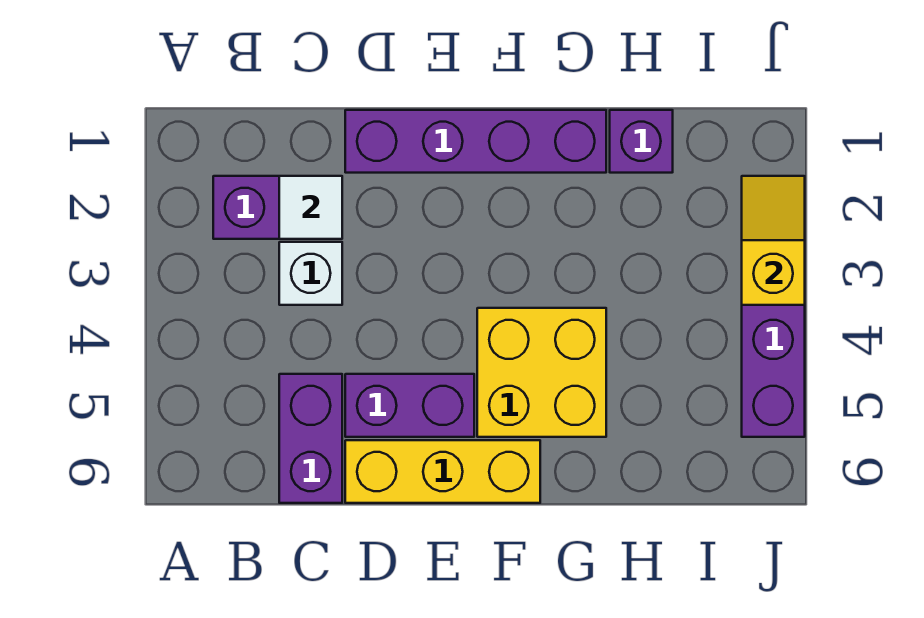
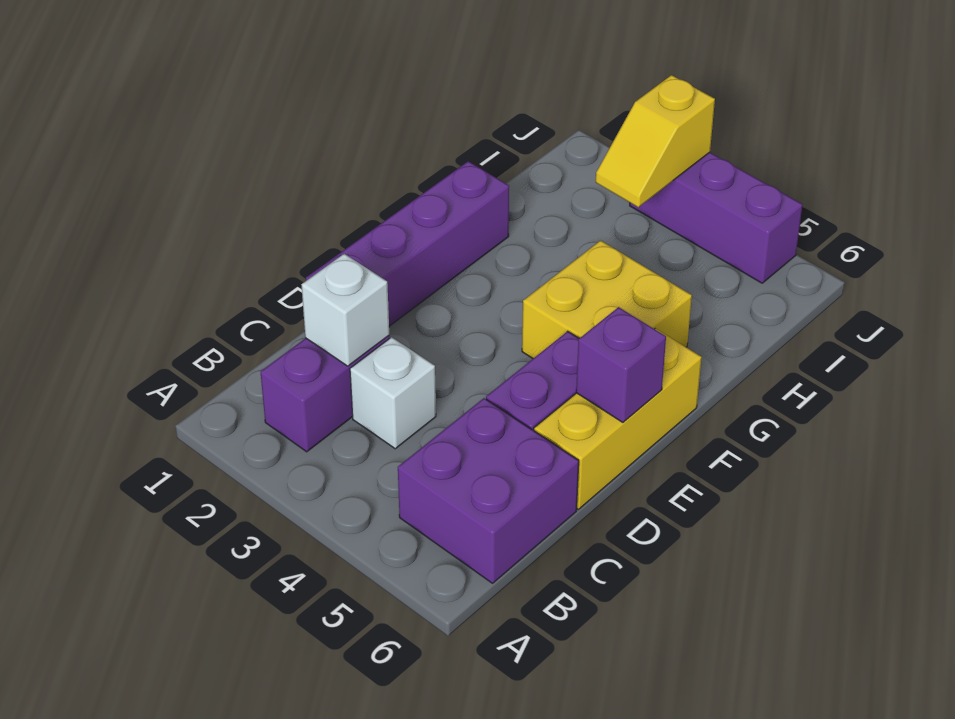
white tile C2 level 2 -> white brick C2 level 2
purple brick C5:C6 level 1 -> purple brick B5:C6 level 1
purple brick H1 level 1 -> purple brick E6 level 2
yellow slope J2:J3 level 2 top 3 -> yellow slope I3:J3 level 2 top J

